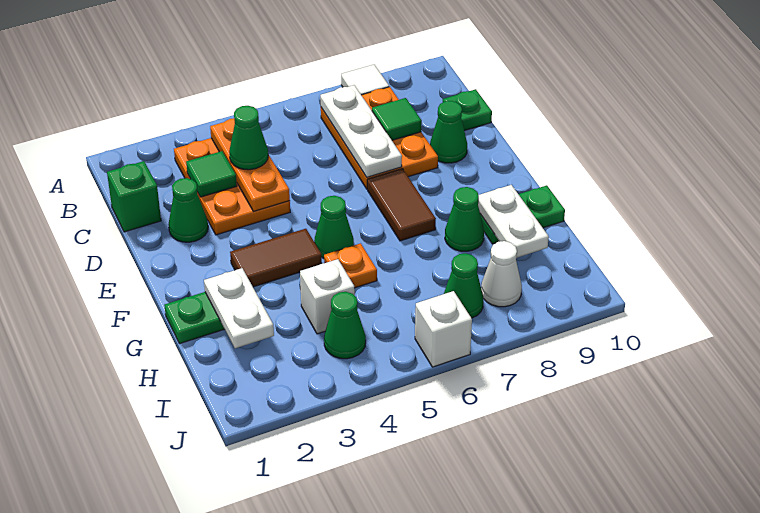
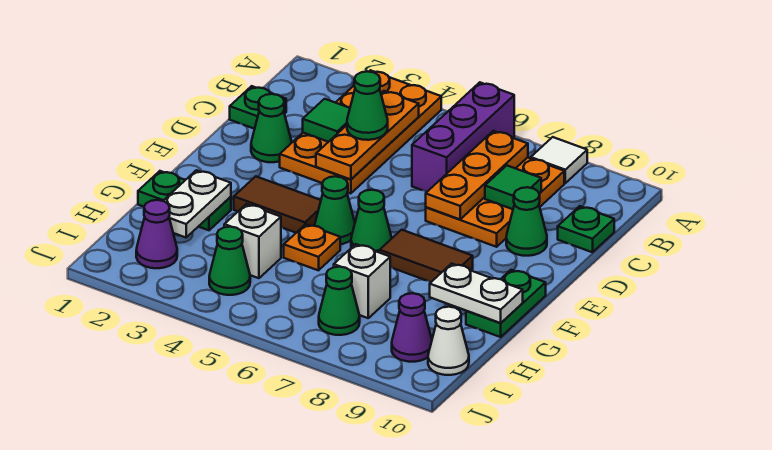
none -> purple brick A6:C6 level 1
orange plate B3:D4 level 1 -> orange plate A3:D4 level 1
white plate B7:D7 level 2 -> orange plate B7:D7 level 2
green brick C1 level 1 -> green plate C1 level 1
brown tile E7:F7 level 1 -> brown tile F7:F8 level 1
green cone G8 level 1 -> green cone F6 level 1
green plate G9:G10 level 1 -> green plate F10:G10 level 1
white plate G9:H9 level 2 -> white plate G9:G10 level 2
none -> purple cone I2 level 1
white cone I8 level 1 -> white cone I10 level 1
none -> purple cone I9 level 1
white brick J6 level 1 -> white brick H7 level 1

